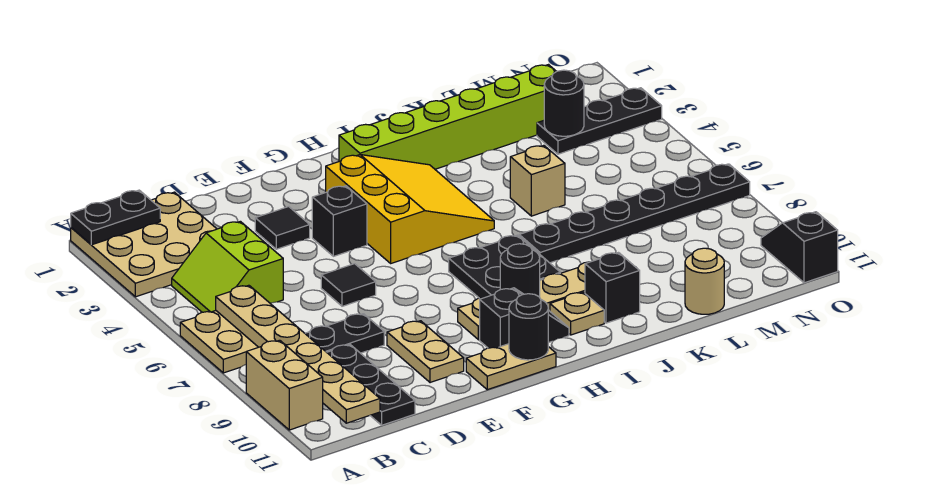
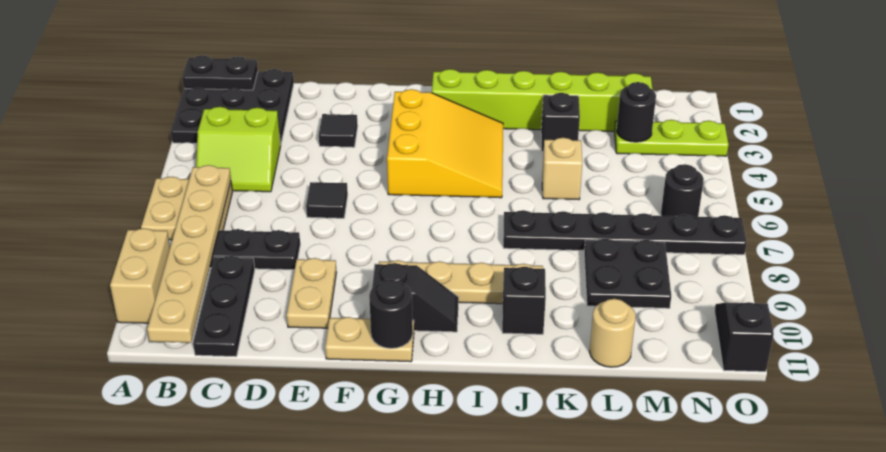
tan plate A1:C3 level 1 -> black plate A1:C3 level 1
lime slope B4:C5 level 1 top C -> lime slope B4:C5 level 1 top 4
black brick F4 level 1 -> black brick K3 level 1
black plate H7:I8 level 1 -> black plate L8:M9 level 1
black round brick H9 level 2 -> black round brick N6 level 1
tan plate I10 level 1 -> none
black plate M3:O3 level 1 -> lime plate M3:O3 level 1

